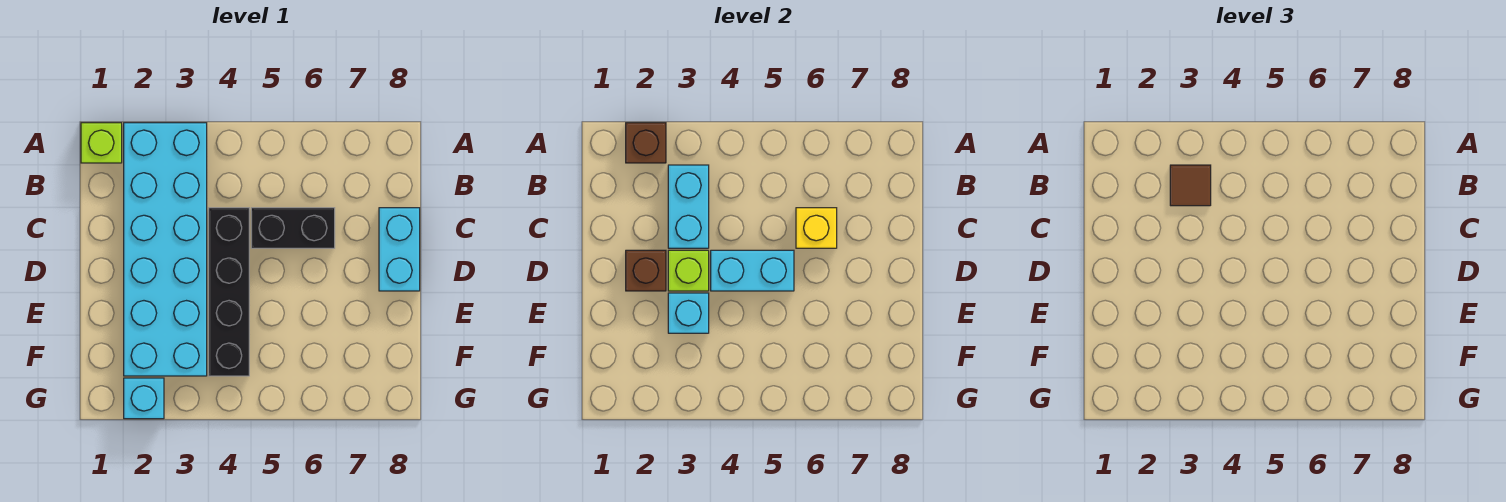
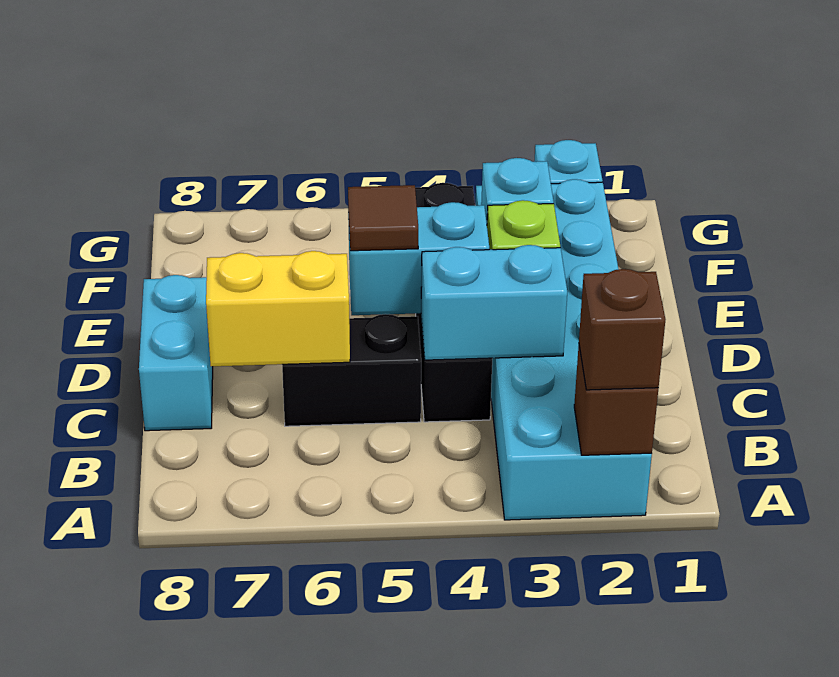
lime brick A1 level 1 -> none
cyan brick B3:C3 level 2 -> cyan brick C3:C4 level 2
brown tile B3 level 3 -> brown tile D5 level 3
yellow brick C6 level 2 -> yellow brick C6:C7 level 2
brown brick D2 level 2 -> brown brick A2 level 3

